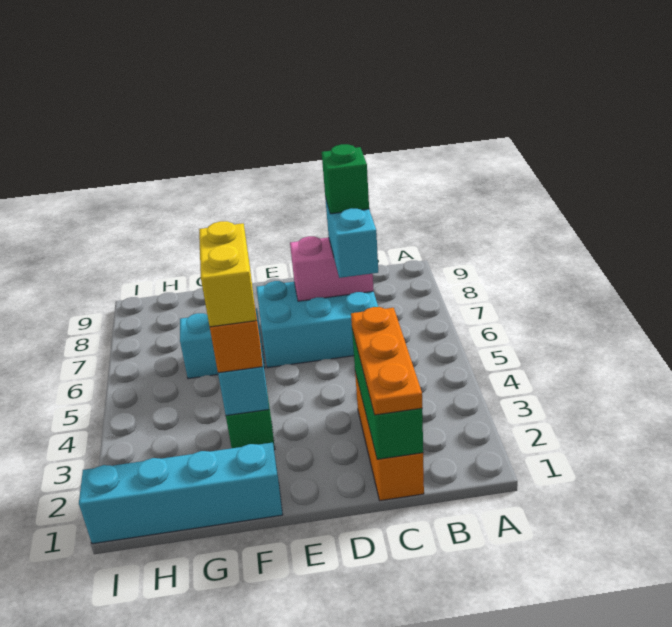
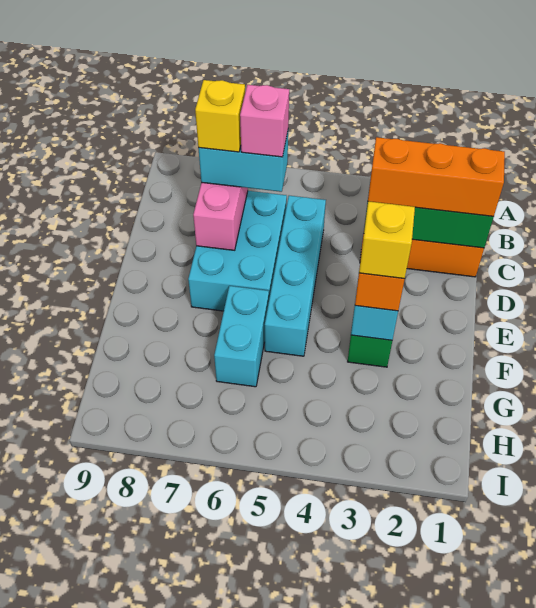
orange plate C1:C3 level 3 -> orange brick C1:C3 level 3
none -> pink brick C6 level 4
green brick C7 level 4 -> yellow brick C7 level 4
cyan brick F1:I1 level 1 -> cyan brick C5:F5 level 1
yellow brick F3:F4 level 4 -> yellow brick F3 level 4

